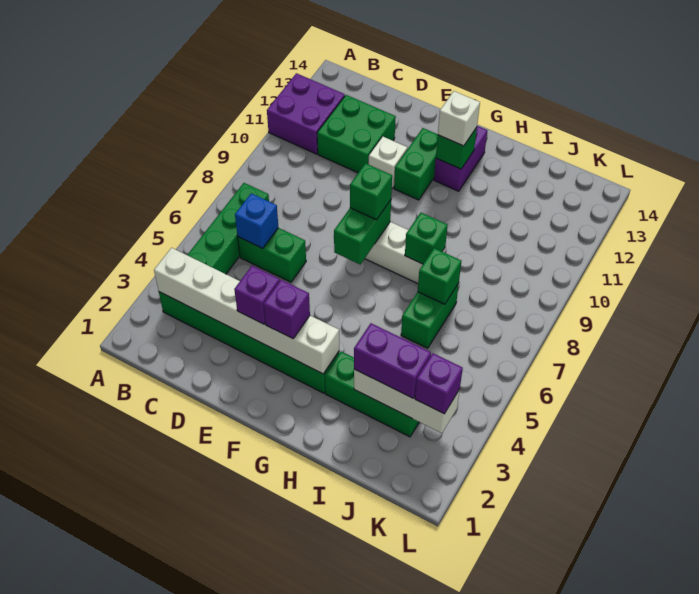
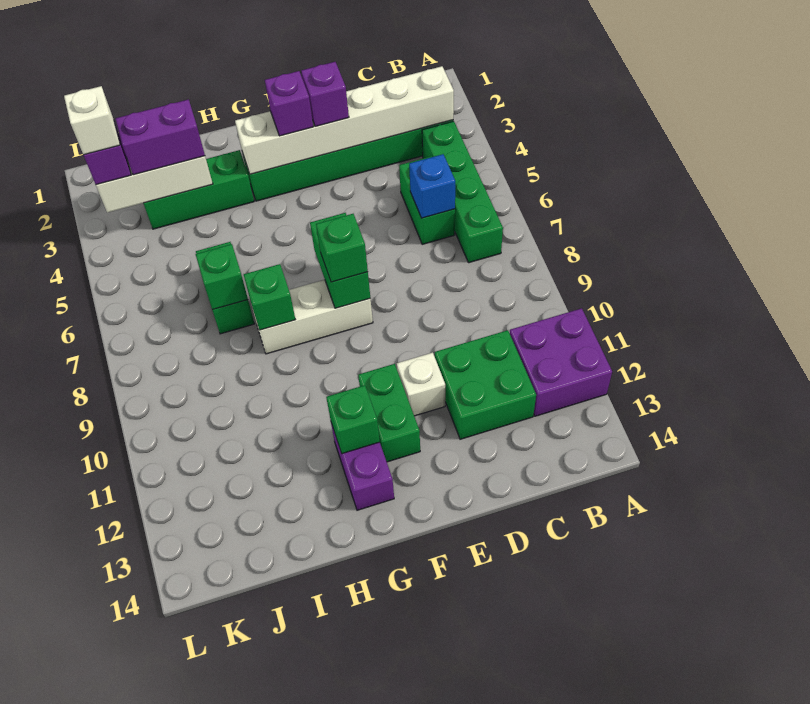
green brick C6:D6 level 1 -> green brick C5:C6 level 1
white brick G12 level 3 -> white brick K3 level 4

